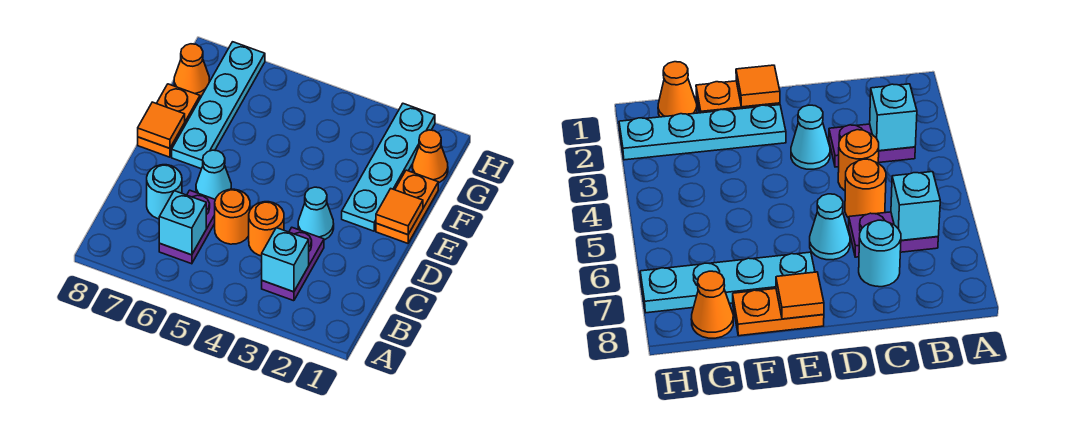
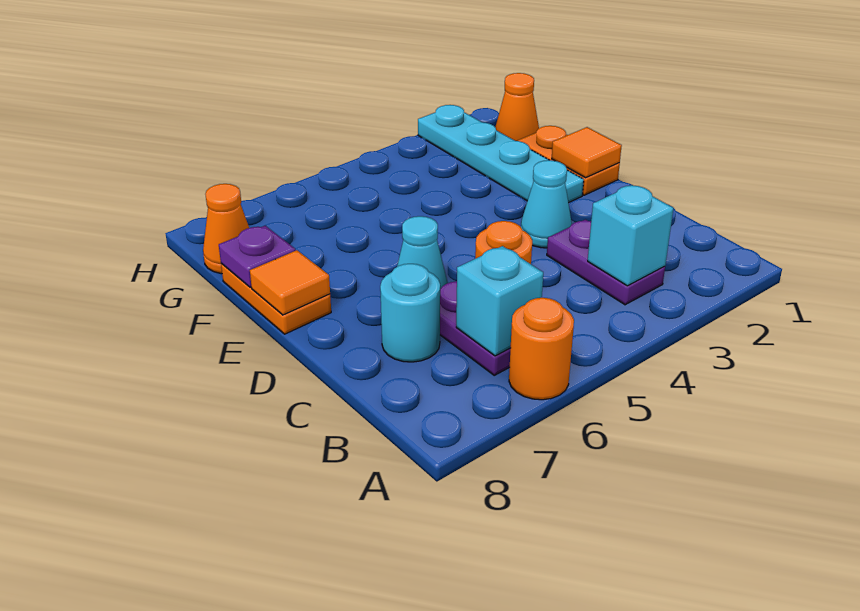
orange round brick C4 level 1 -> orange round brick A6 level 1
cyan plate E7:H7 level 1 -> none
none -> purple plate F8 level 2

